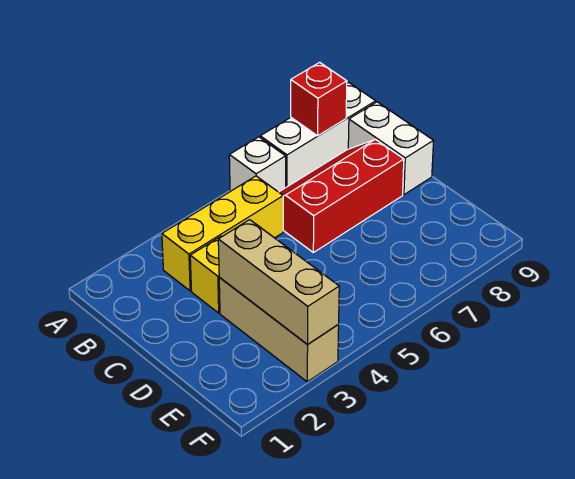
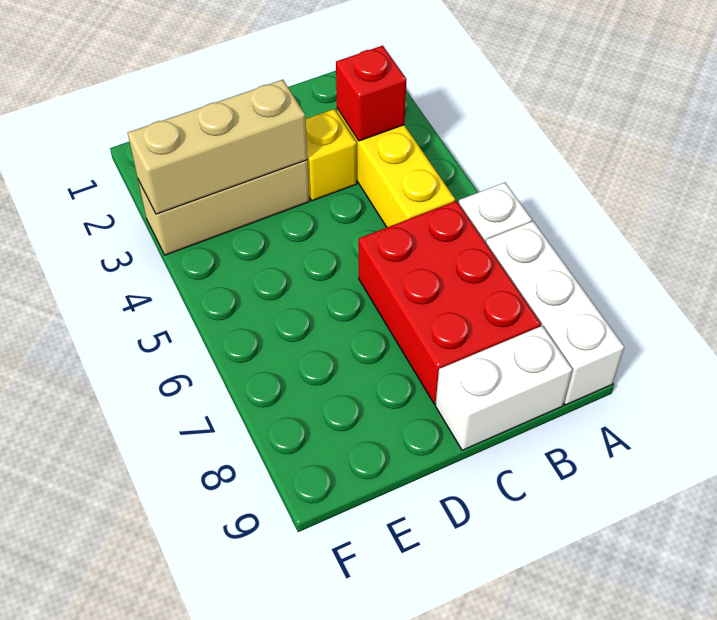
red brick A8 level 2 -> red brick B3 level 2
red slope B6:C8 level 1 top C -> red brick B6:C8 level 1

